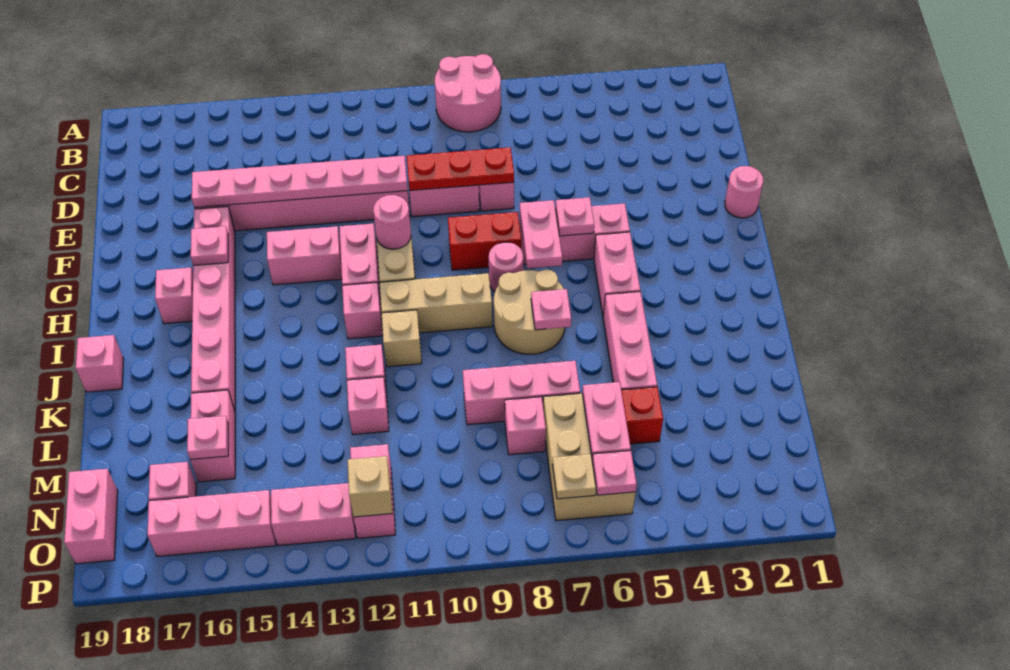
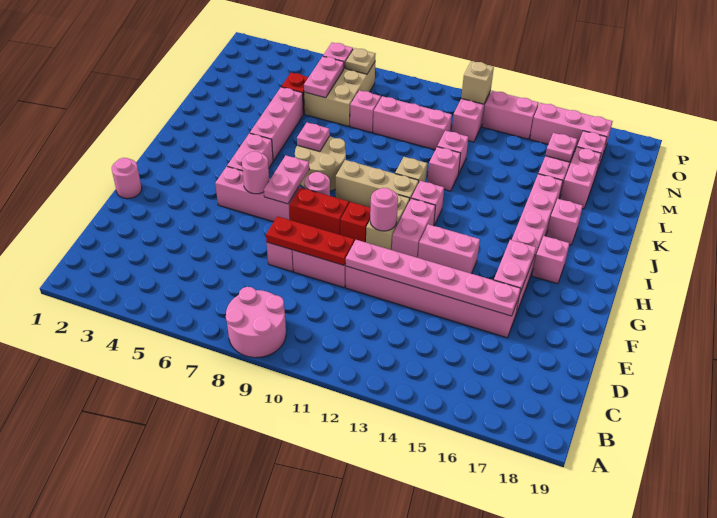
pink plate G6 level 2 -> pink round brick G6 level 2
none -> red brick G10 level 1
pink plate G16 level 2 -> pink plate F16:G16 level 2
pink brick J19 level 1 -> pink brick J17 level 1
pink brick L7:L9 level 1 -> pink brick M9:M11 level 1
pink brick N19:O19 level 1 -> pink brick L17:M17 level 1

